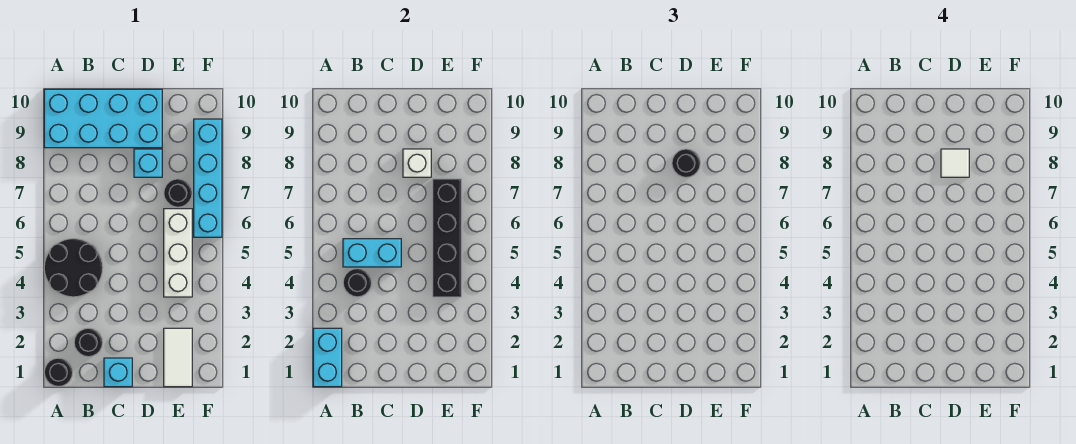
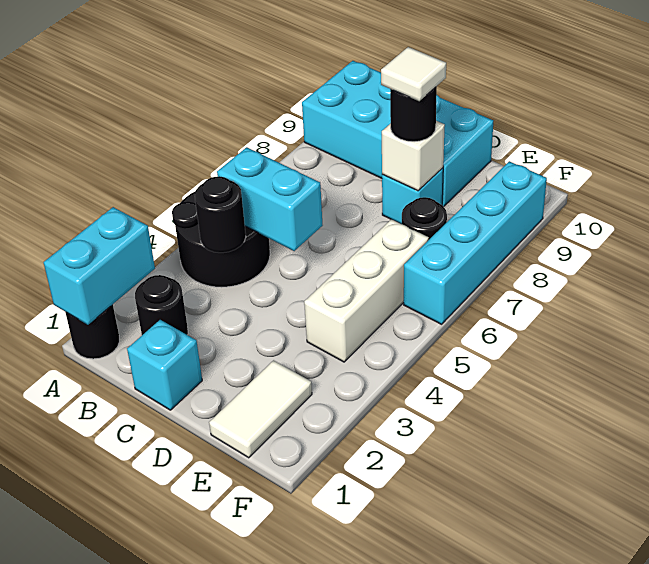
black brick E4:E7 level 2 -> none

